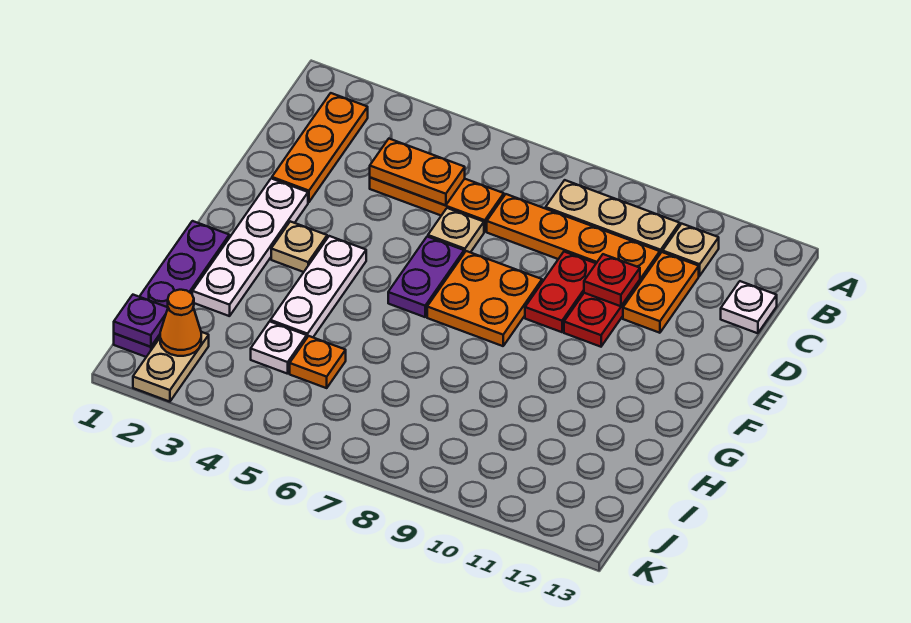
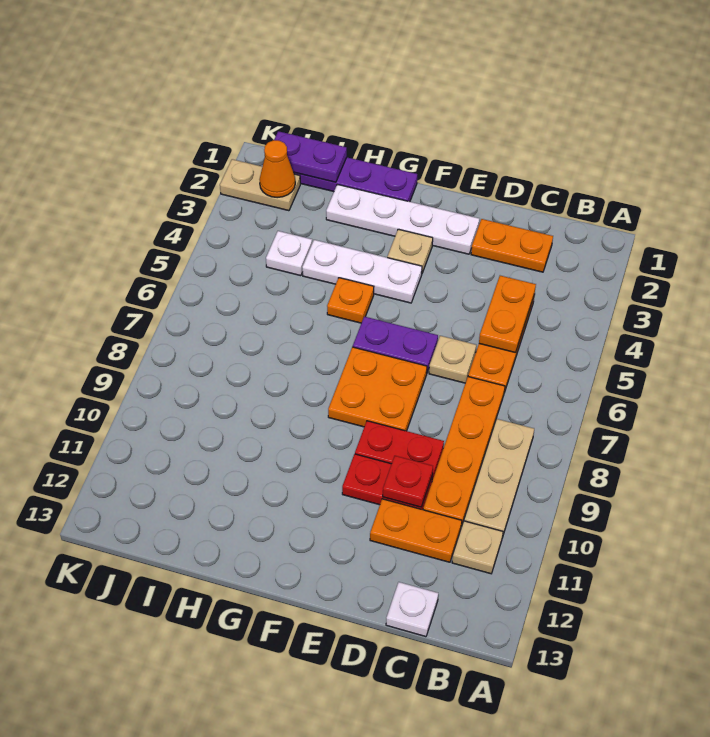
orange plate B2:D2 level 1 -> orange plate C2:D2 level 1
orange plate I5 level 1 -> orange plate G5 level 1
purple plate J1 level 2 -> purple plate I1:J1 level 2

